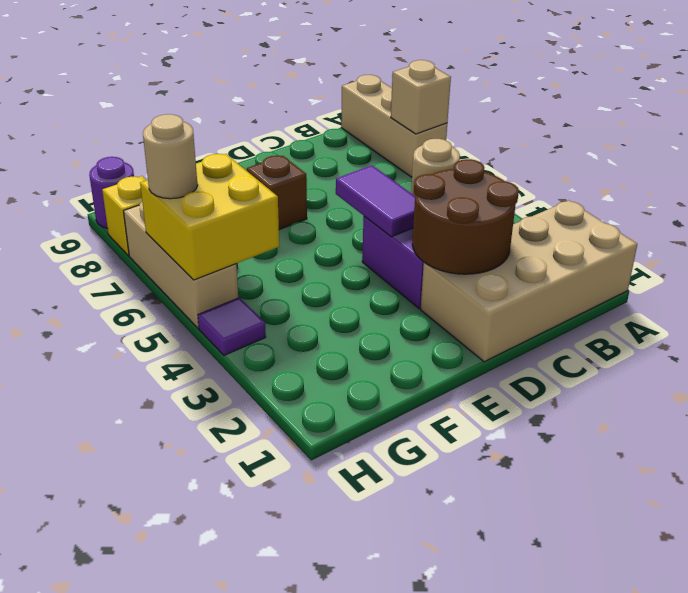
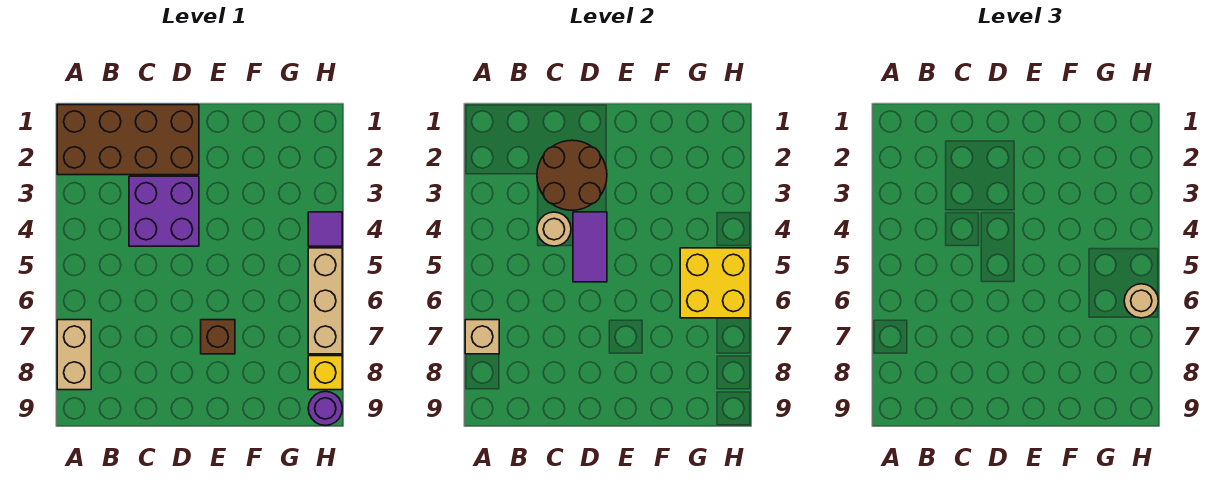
tan brick A1:D2 level 1 -> brown brick A1:D2 level 1
tan brick A7:A9 level 1 -> tan brick A7:A8 level 1

